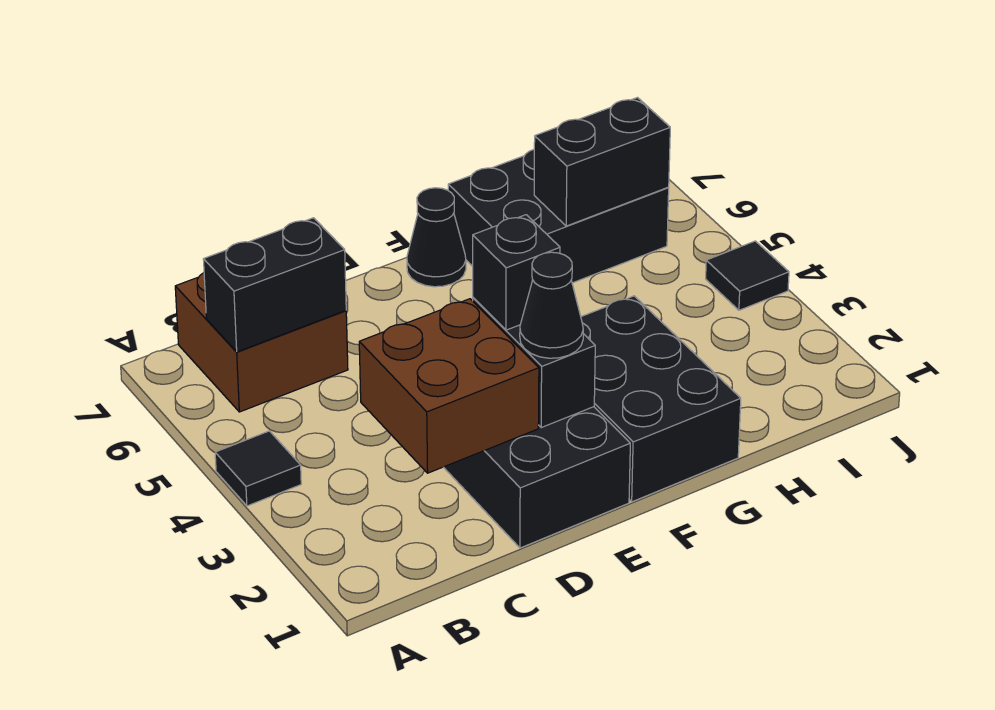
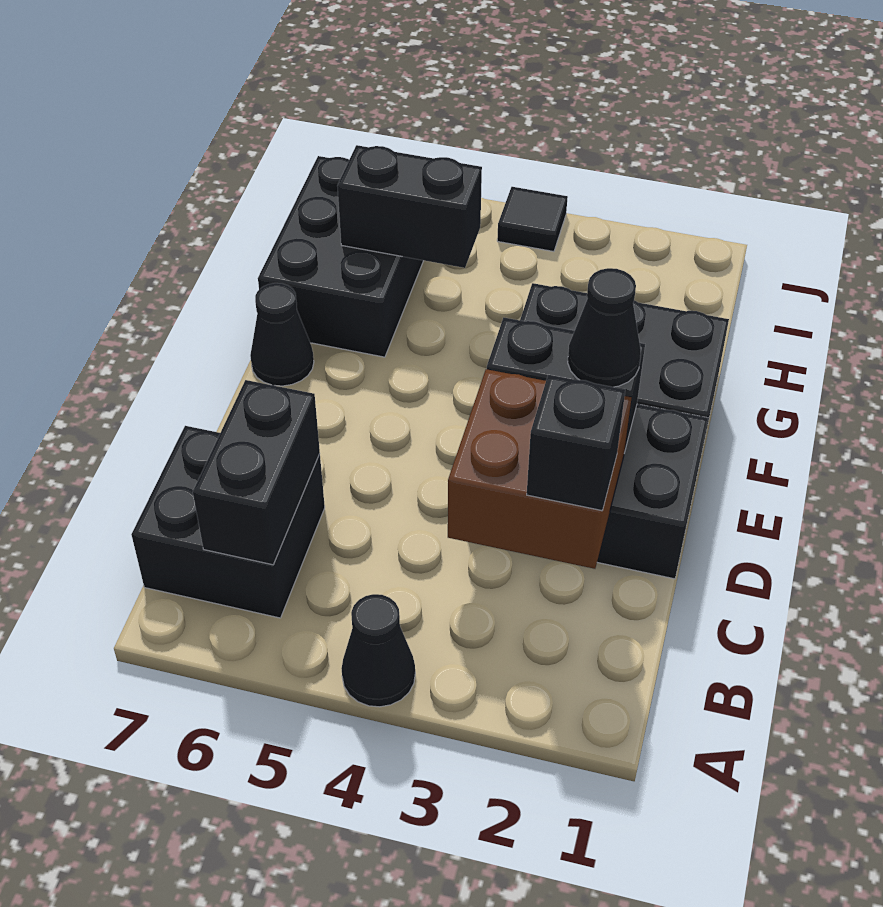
black tile A4 level 1 -> black cone A4 level 1
brown brick B6:C7 level 1 -> black brick B6:C7 level 1
black brick E3 level 3 -> black brick C2 level 3
black brick H6:I6 level 2 -> black brick H5:H6 level 2

